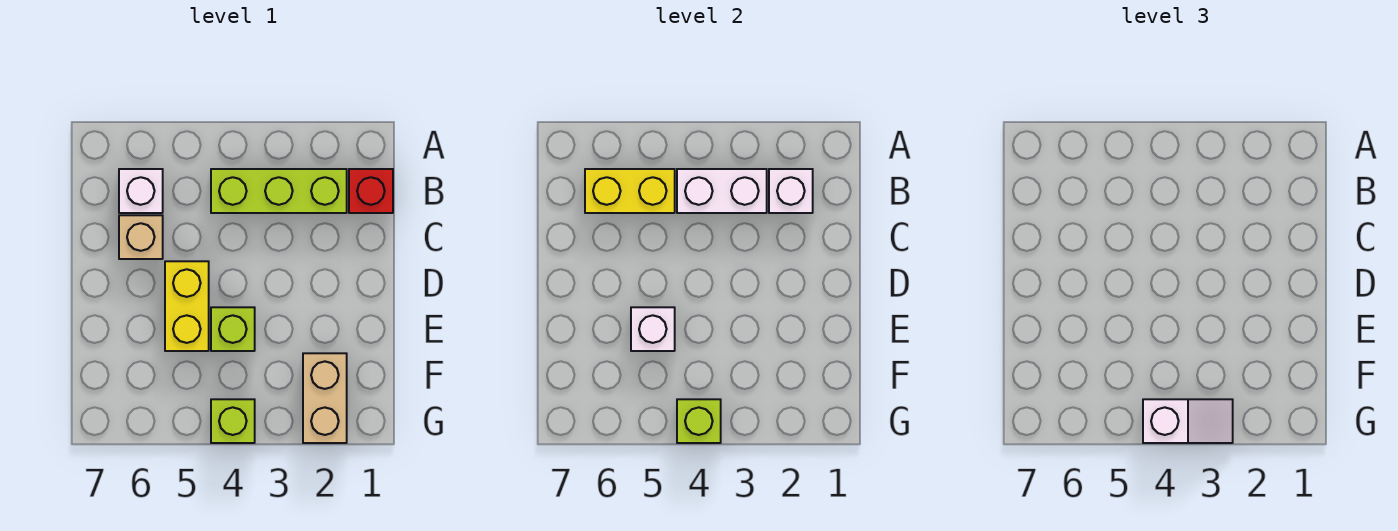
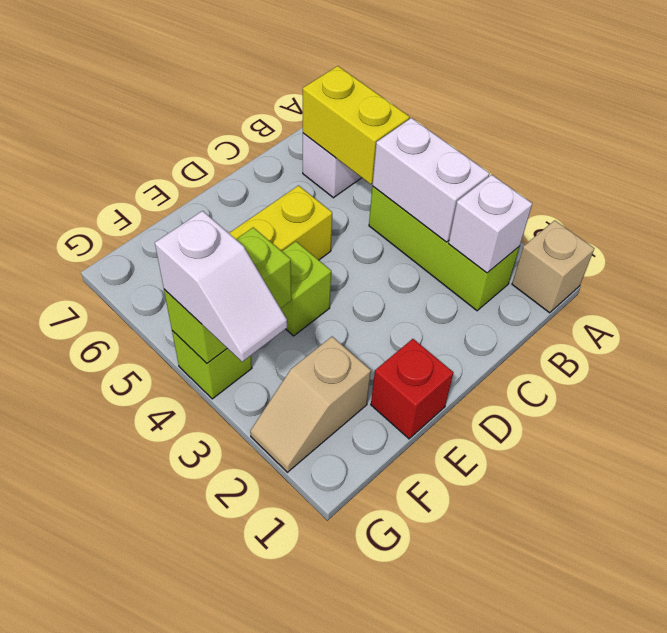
red brick B1 level 1 -> red brick E1 level 1
tan brick C6 level 1 -> tan brick A1 level 1
white brick E5 level 2 -> none
tan brick F2:G2 level 1 -> tan slope F2:G2 level 1 top F
lime brick G4 level 2 -> lime brick F4:G4 level 2

